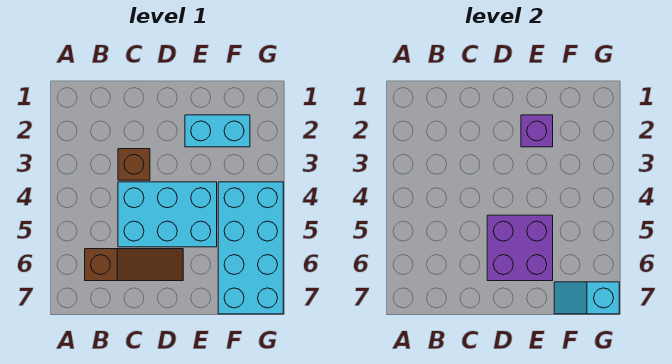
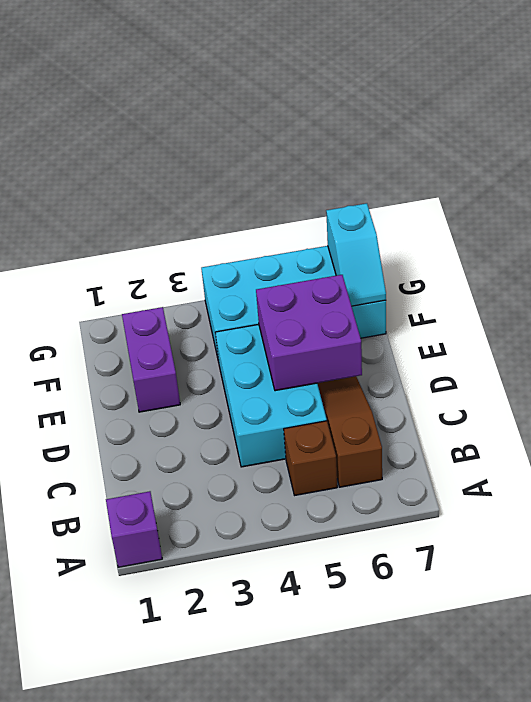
brown brick C3 level 1 -> brown brick B5 level 1
cyan brick E2:F2 level 1 -> purple brick E2:F2 level 1
purple brick E2 level 2 -> purple brick A1 level 1

